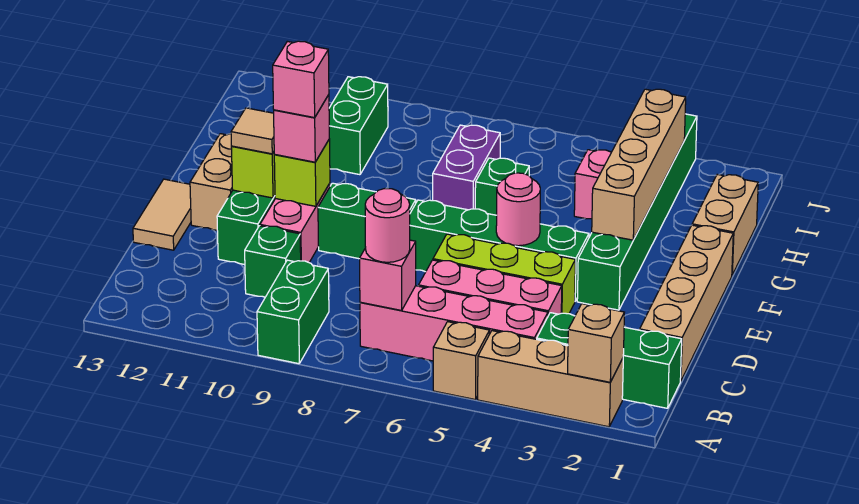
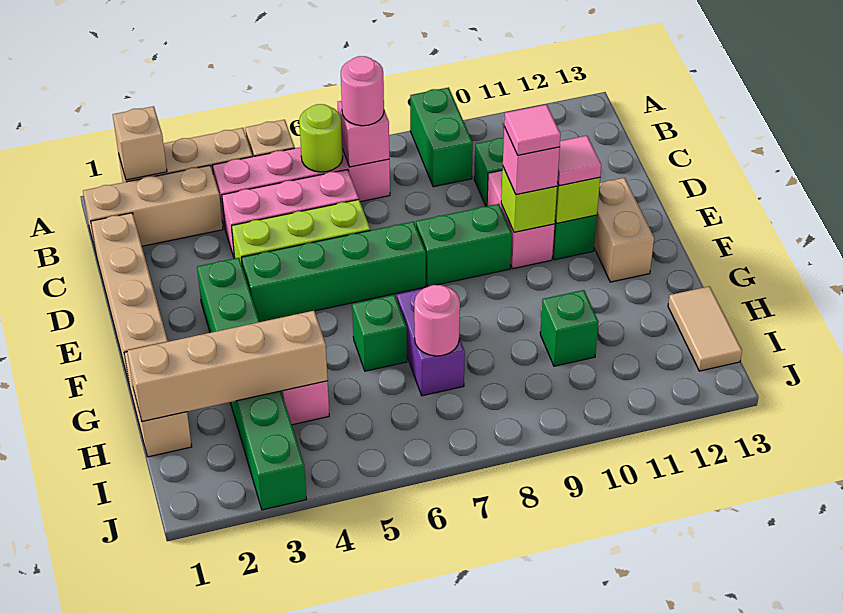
green brick B1:B3 level 1 -> tan brick B1:B3 level 1
none -> lime round brick B6 level 2
tan tile D13:E13 level 1 -> tan tile H13:I13 level 1
pink round brick E5 level 2 -> pink round brick H7 level 2
pink brick E10 level 4 -> pink tile E10 level 4
tan tile E11 level 3 -> pink tile E11 level 3
tan brick F3:I3 level 2 -> tan brick H1:H4 level 2
green brick H10:I10 level 1 -> green brick H10 level 1

